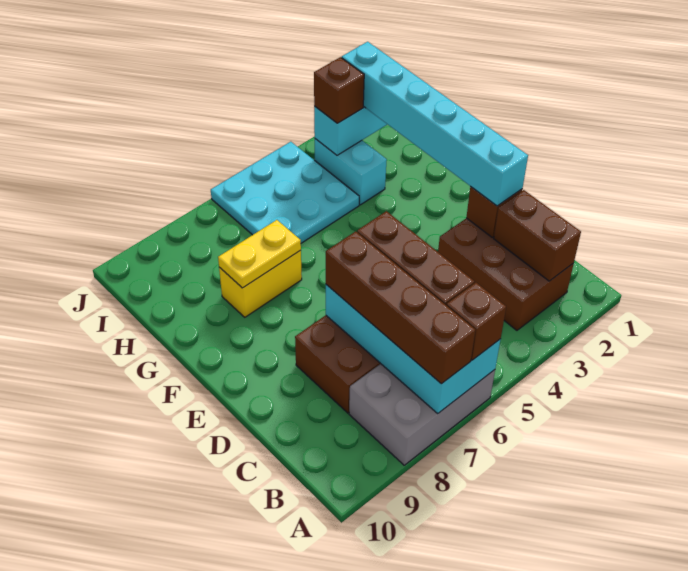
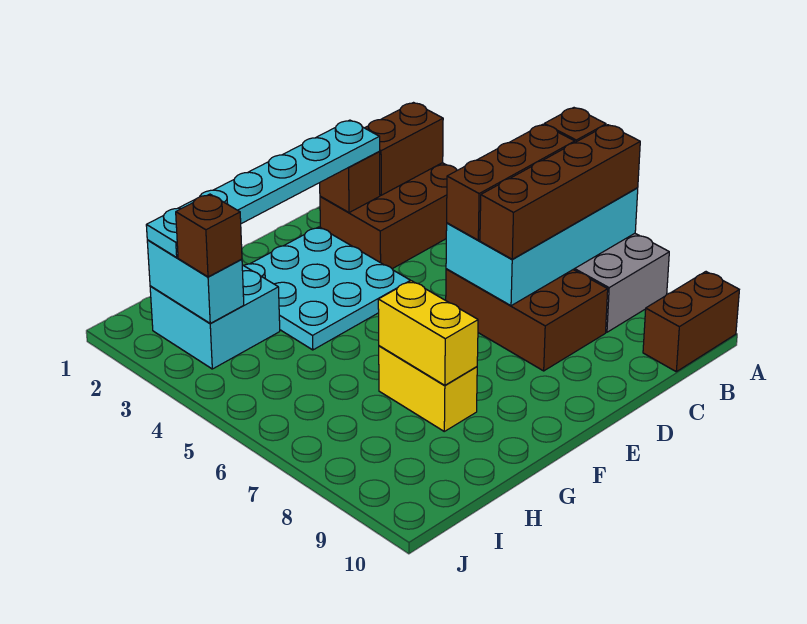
none -> brown brick A10:B10 level 1
cyan brick D2:I2 level 3 -> cyan plate D2:I2 level 3
yellow plate G7:G8 level 2 -> yellow brick G7:G8 level 2
cyan brick H3:I3 level 1 -> cyan brick H2:I3 level 1
cyan plate H4:J6 level 1 -> cyan plate E2:G4 level 1

